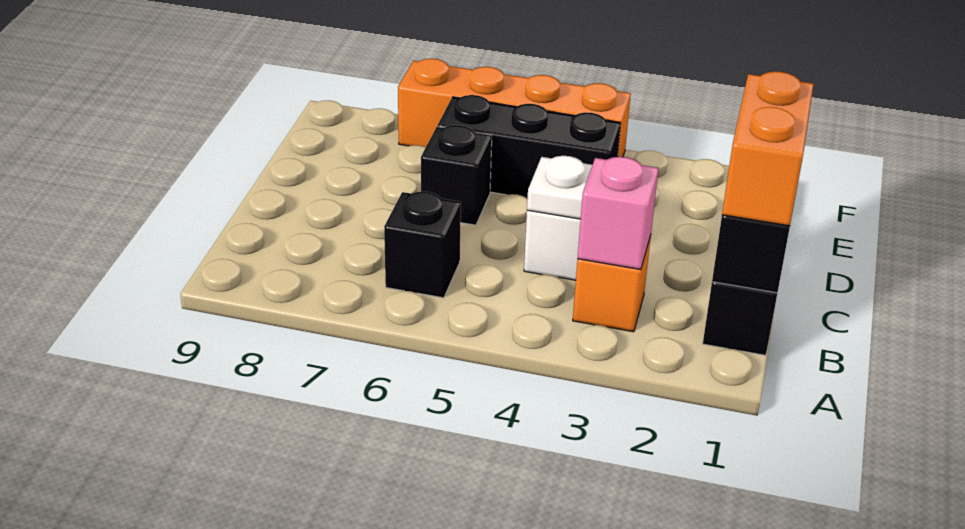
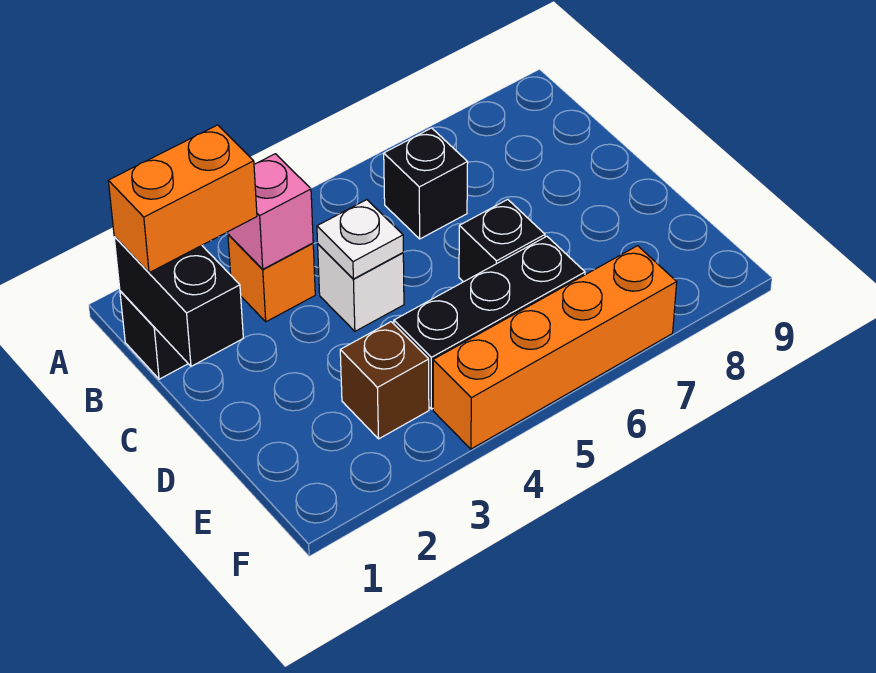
orange brick B1:C1 level 3 -> orange brick B1:B2 level 3
none -> brown brick E3 level 1

